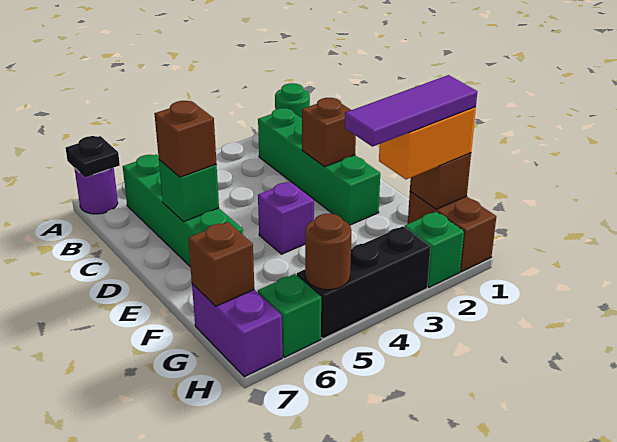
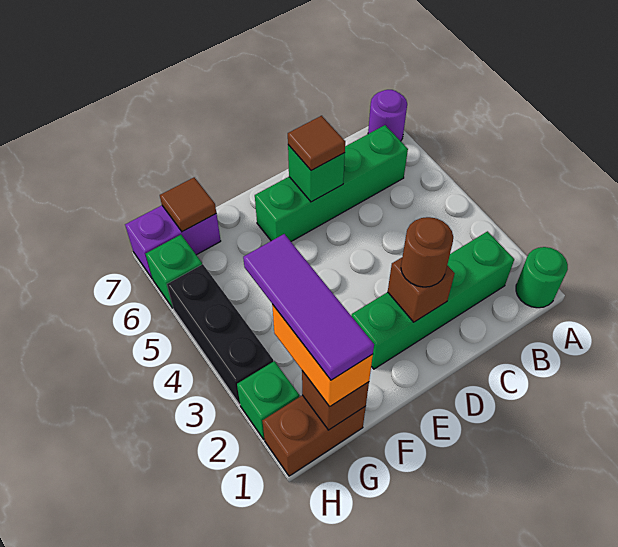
black plate A7 level 2 -> none
brown brick D6 level 3 -> brown tile D6 level 3
purple brick E4 level 1 -> none
brown brick G7 level 2 -> brown tile G7 level 2
brown round brick H5 level 2 -> brown round brick D2 level 3

